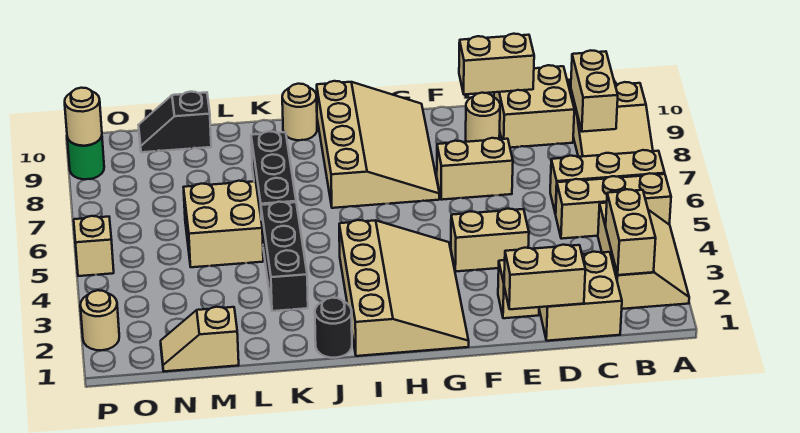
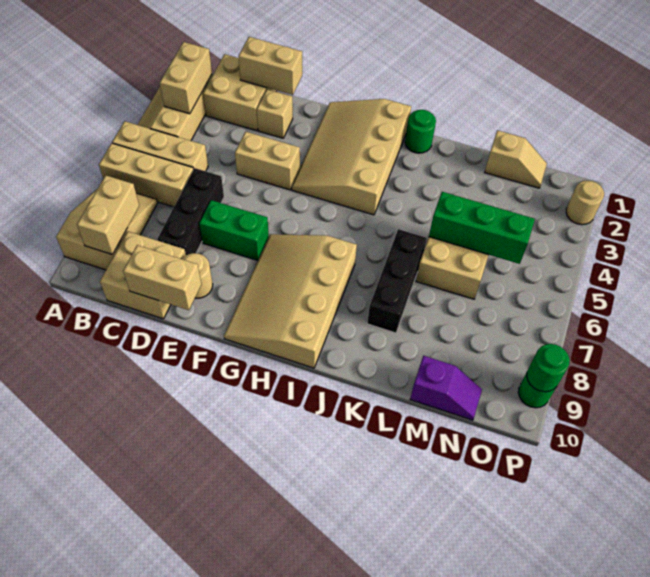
tan brick E7:F7 level 1 -> green brick E7:F7 level 1
black round brick J1 level 1 -> green round brick J1 level 1
tan round brick J10 level 1 -> none
black brick K3:K5 level 1 -> black brick D6:D8 level 1
none -> green brick L5:N5 level 2
black slope M10:N10 level 1 top M -> purple slope M10:N10 level 1 top M
tan brick P5 level 1 -> none
tan round brick P9 level 2 -> green round brick P9 level 2

